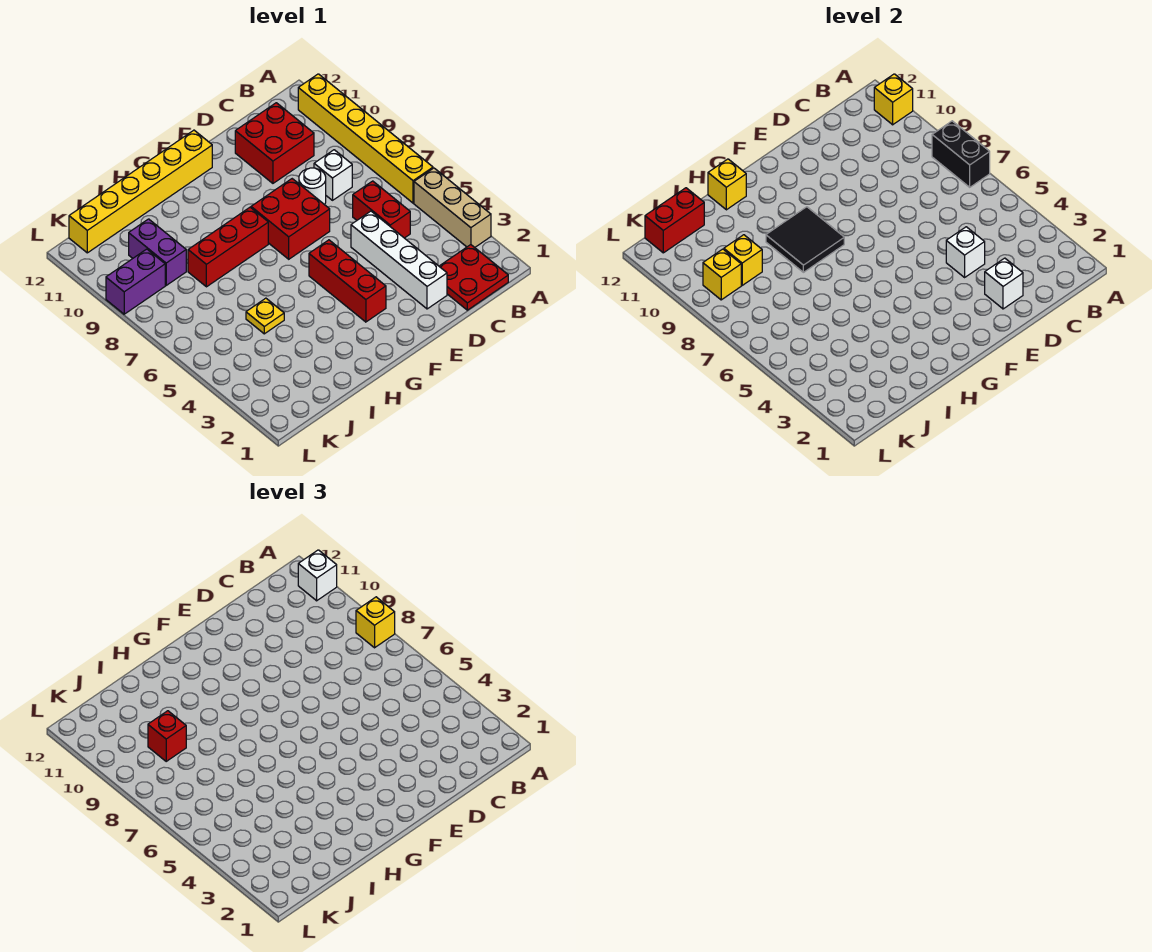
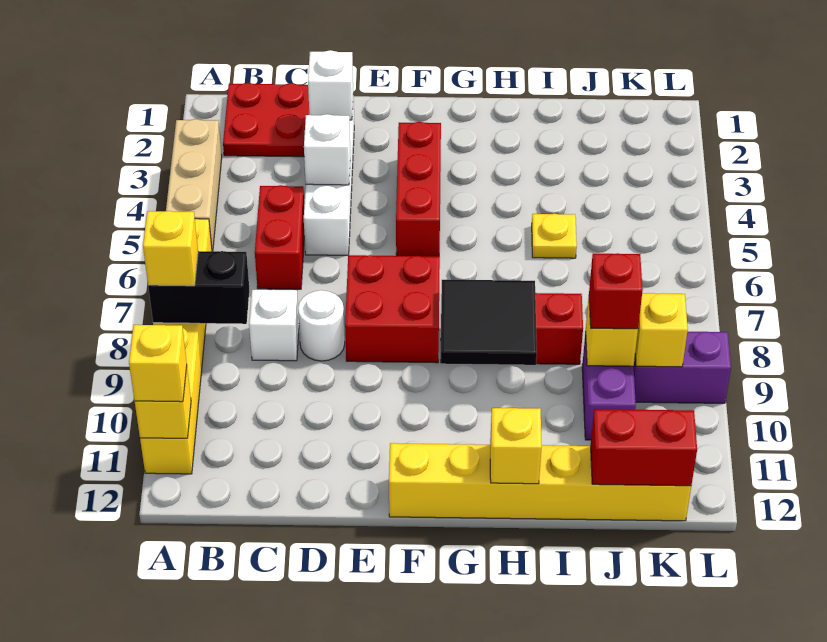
black brick A7:A8 level 2 -> black brick A8:B8 level 2
white brick A11 level 3 -> yellow brick A11 level 3
red brick C10:D11 level 1 -> none

